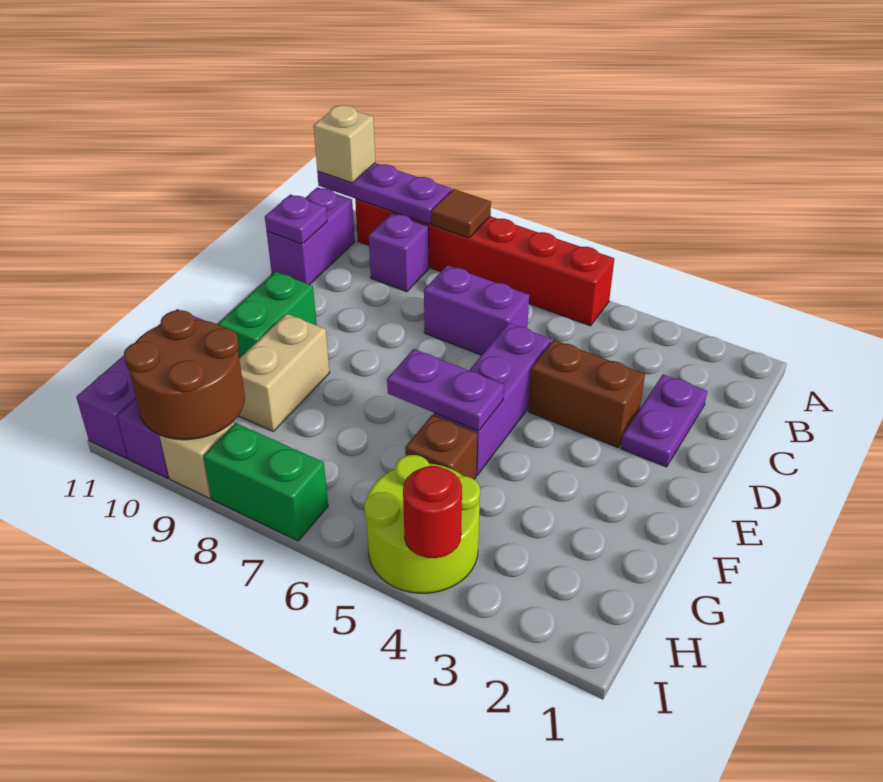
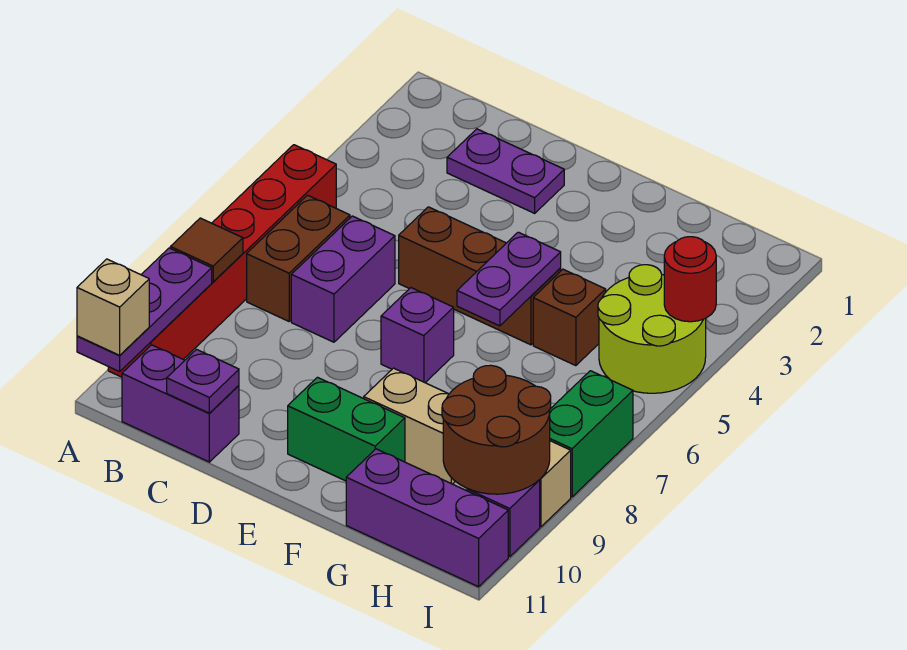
purple brick B9 level 1 -> purple brick E7 level 1
brown brick D3:D4 level 1 -> brown brick B6:B7 level 1
purple brick D5:F5 level 1 -> brown brick D5:F5 level 1

